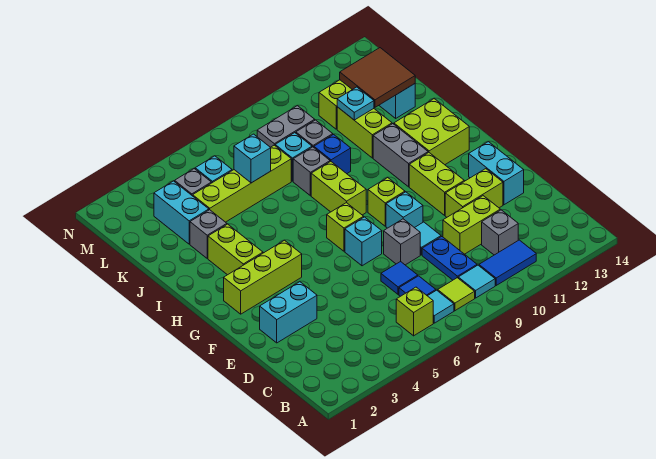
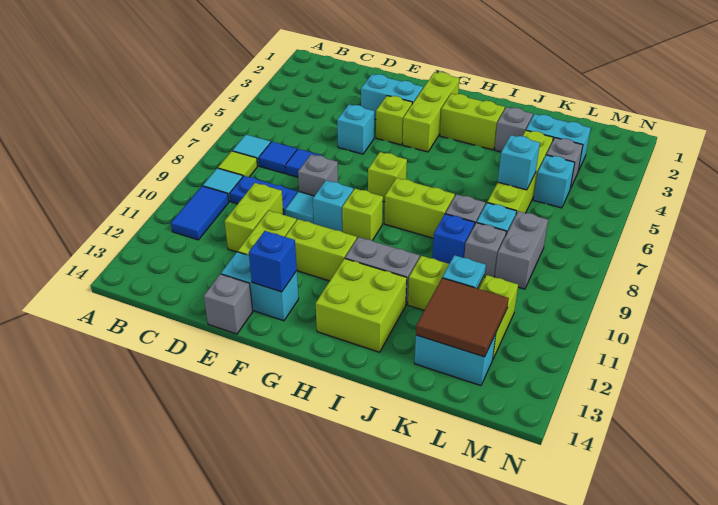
lime brick B6 level 1 -> lime brick F4 level 1
grey brick C11 level 1 -> grey brick E14 level 1
cyan brick E2:E3 level 1 -> cyan brick E3:F3 level 1
cyan brick F7 level 1 -> cyan brick E5 level 1
none -> blue brick F13 level 2

